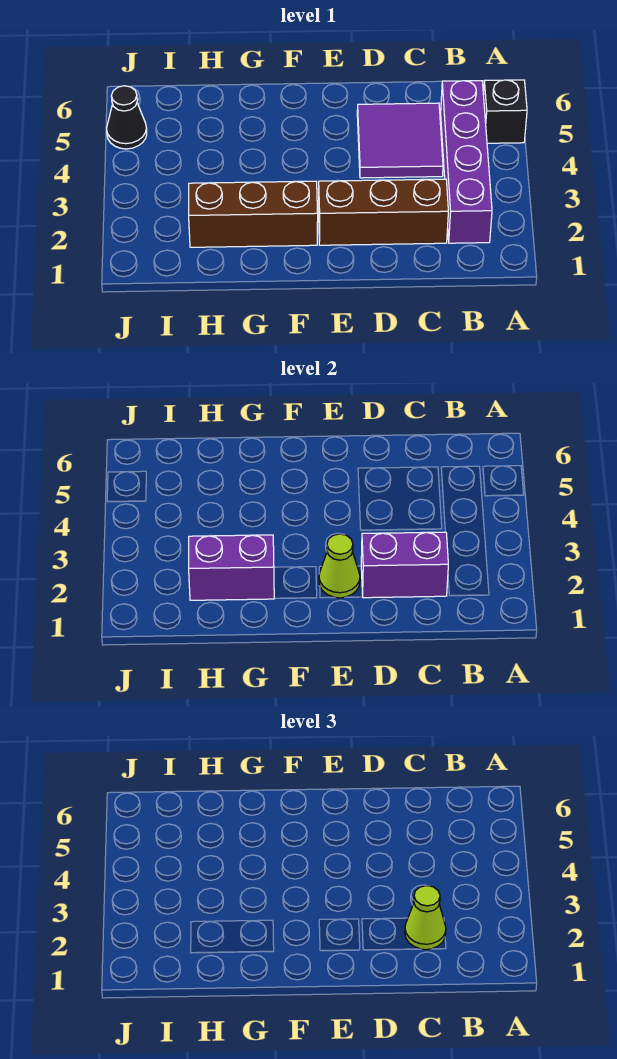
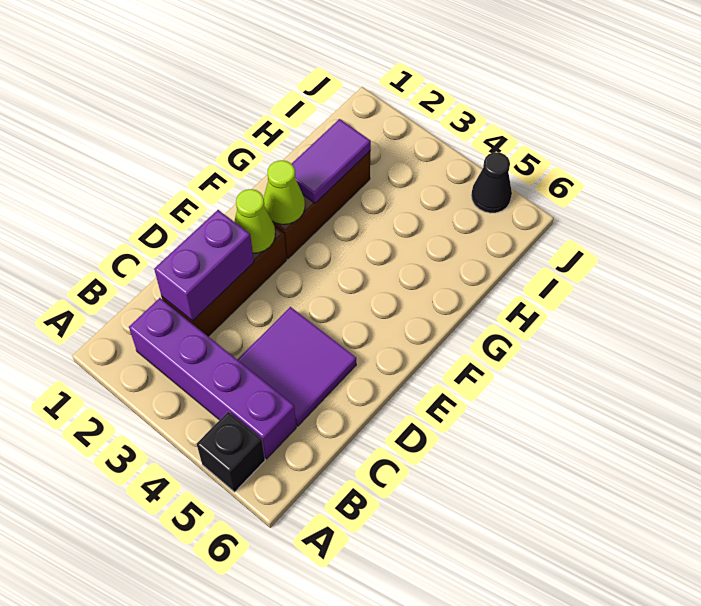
lime cone C2 level 3 -> lime cone F2 level 2
purple brick G2:H2 level 2 -> purple tile G2:H2 level 2

